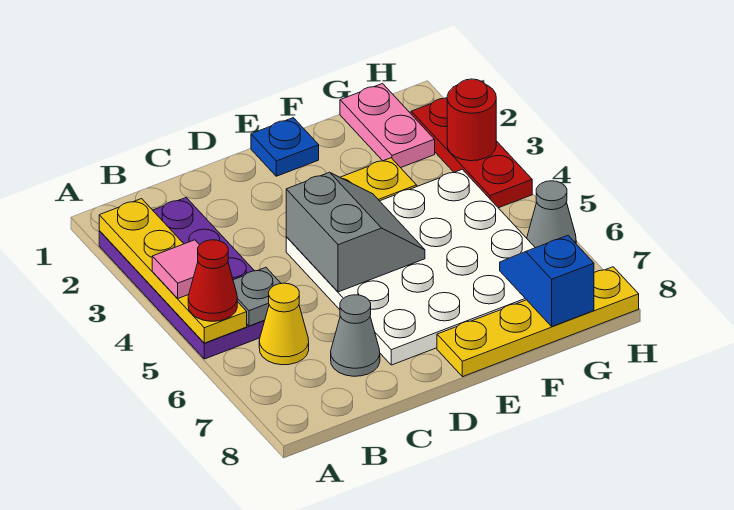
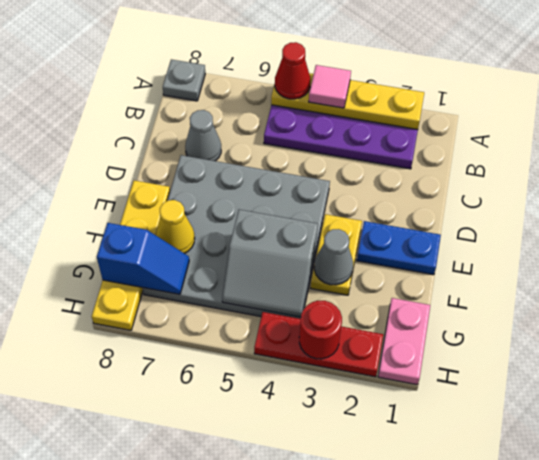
grey plate B5 level 2 -> grey plate A8 level 1
yellow cone B6 level 1 -> yellow cone F7 level 2
white plate D4:G7 level 1 -> grey plate D4:G7 level 1
grey slope D4:E5 level 2 top D -> grey slope F4:G5 level 2 top F
blue plate E1 level 1 -> blue plate E1:E2 level 1
pink plate G1:G2 level 1 -> pink plate G1:H1 level 1
grey cone H6 level 1 -> grey cone F3 level 2

